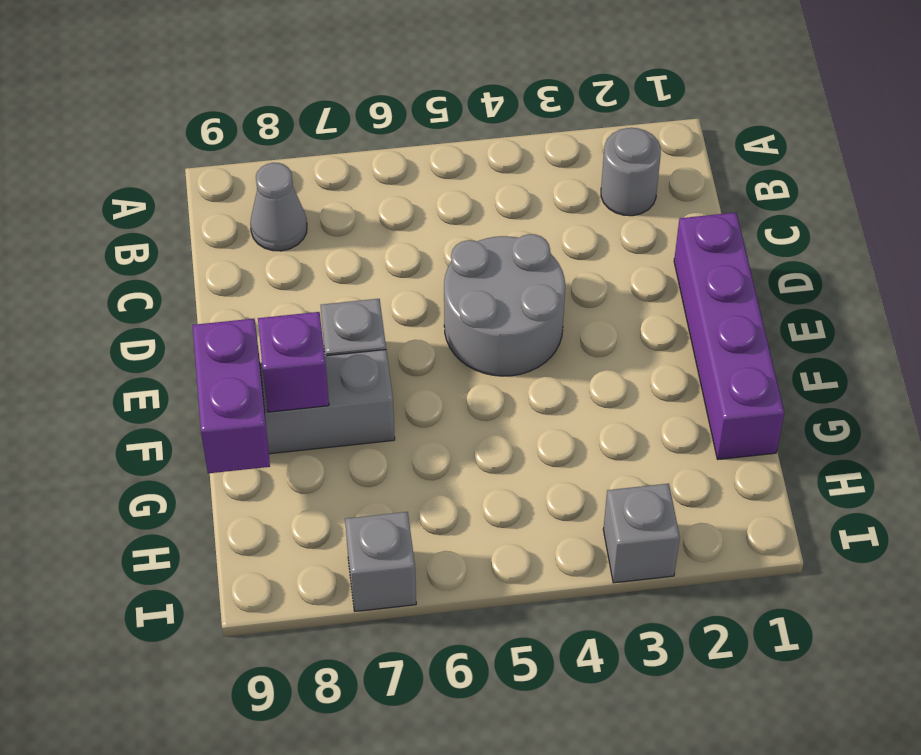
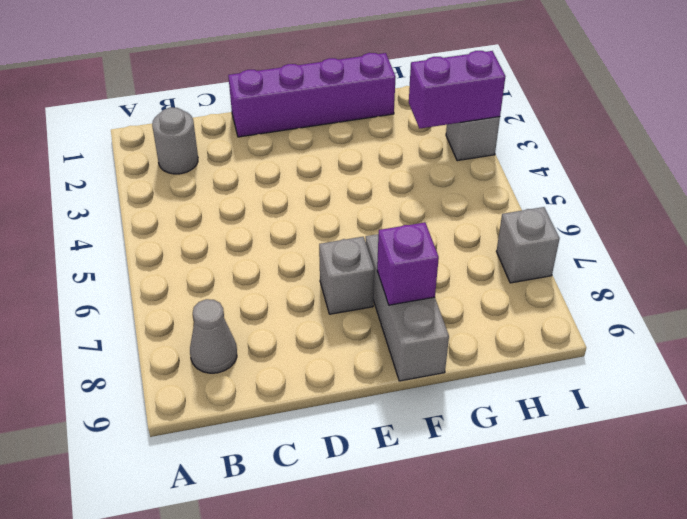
grey round brick D4:E5 level 1 -> none
purple brick F9:G9 level 2 -> purple brick H3:I3 level 2

